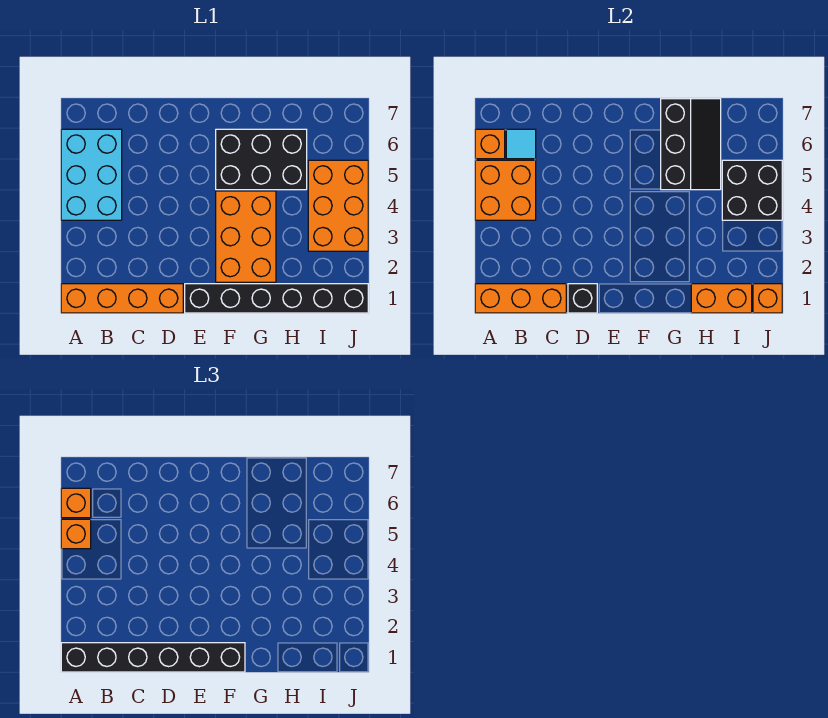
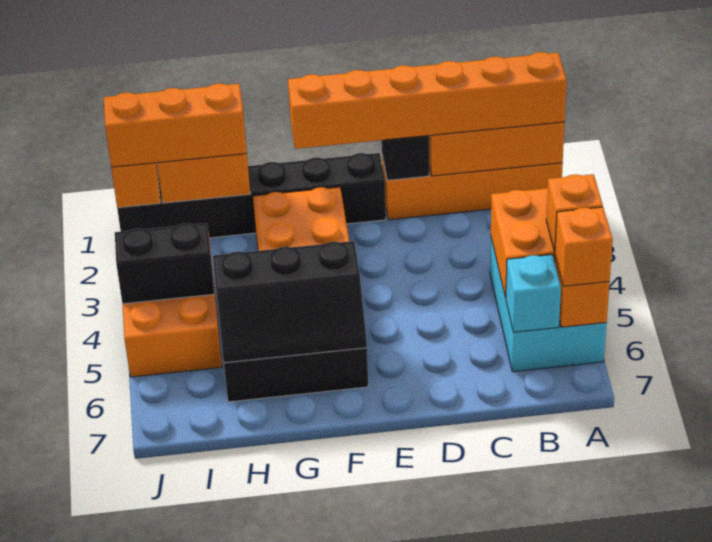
black brick A1:F1 level 3 -> orange brick A1:F1 level 3
cyan tile B6 level 2 -> cyan brick B6 level 2
black slope G5:H7 level 2 top G -> black slope F5:H6 level 2 top 5
none -> orange brick H1:J1 level 3
black brick I4:J5 level 2 -> black brick I4:J4 level 2

